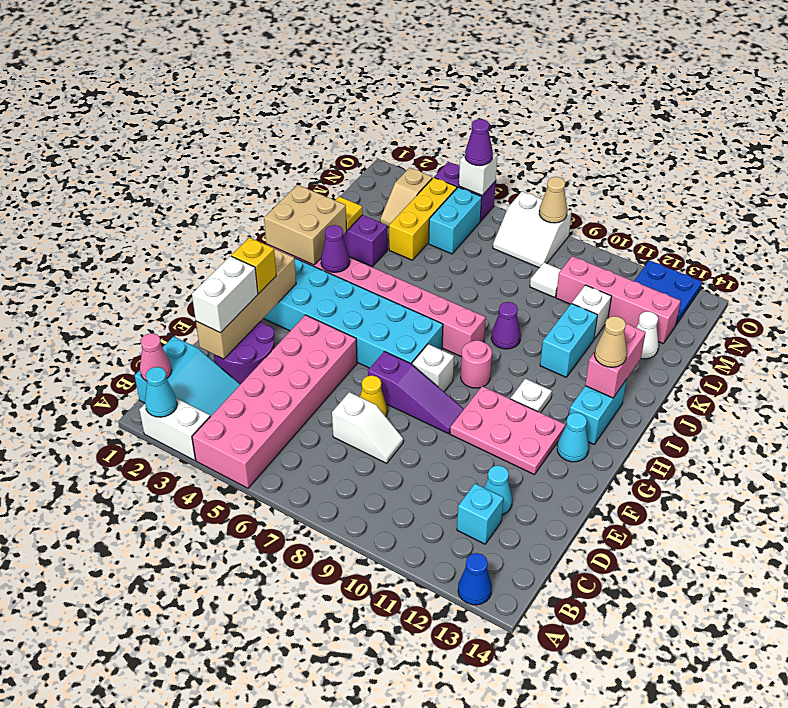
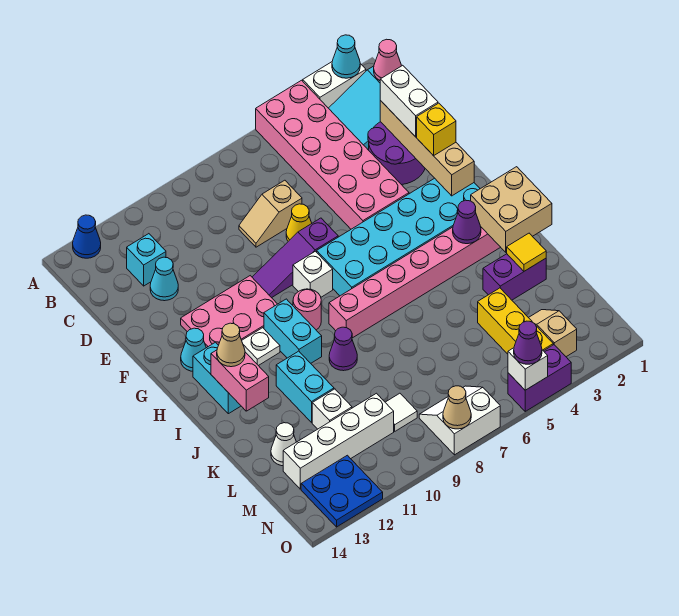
white slope D7:D8 level 1 top 7 -> tan slope D7:D8 level 1 top 7
cyan brick M5:N5 level 1 -> cyan brick H10:I10 level 1
pink brick M10:M13 level 1 -> white brick M10:M13 level 1

